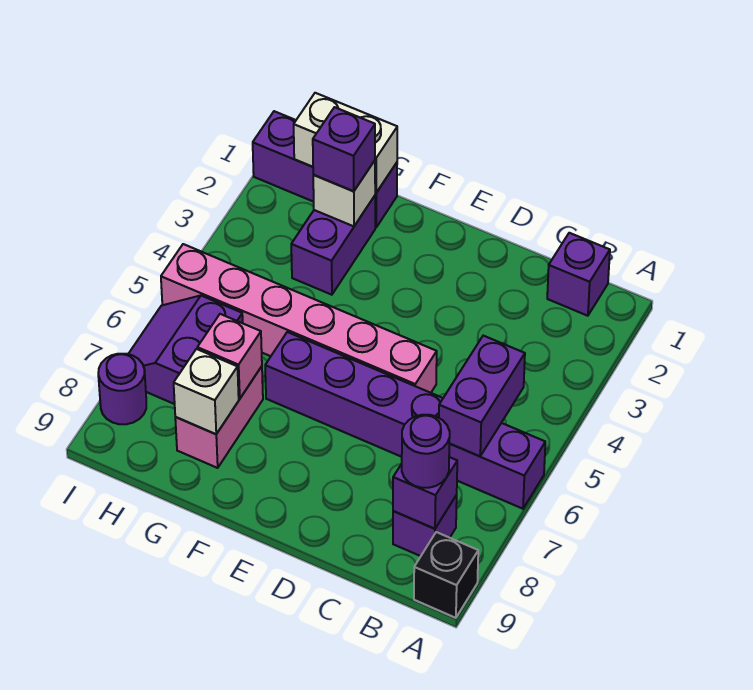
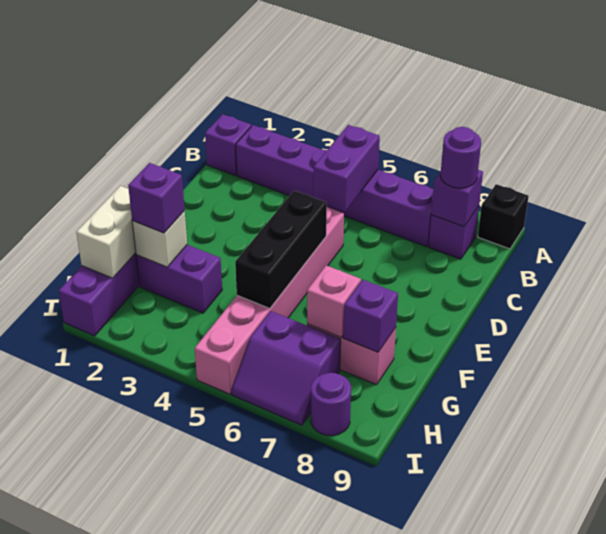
purple brick A6:F6 level 1 -> purple brick B2:B7 level 1
purple brick B5:B6 level 2 -> purple brick B5:C5 level 2
none -> black brick E5:G5 level 2
white brick G8 level 2 -> purple brick G8 level 2

